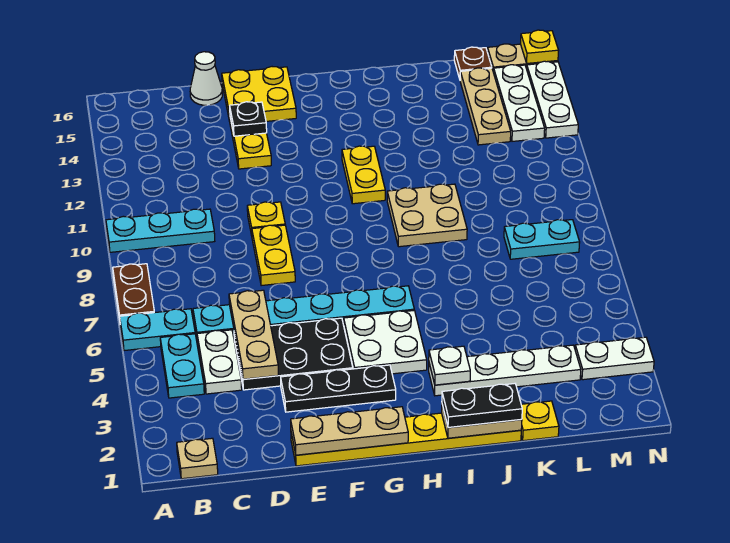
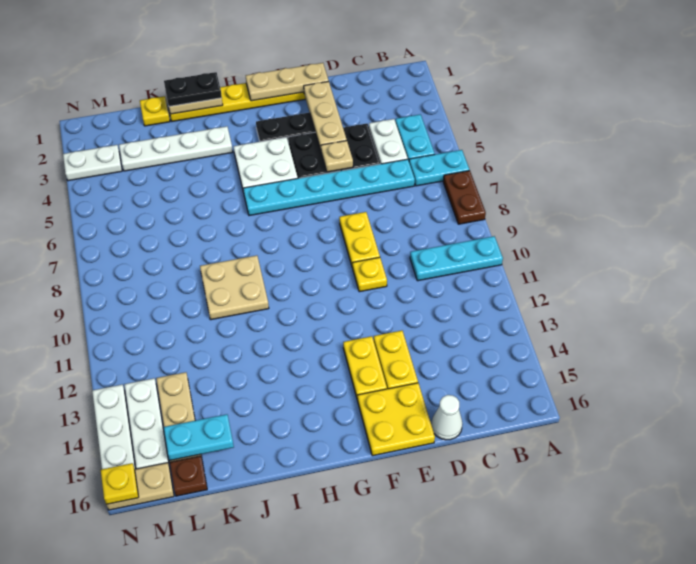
tan plate B1 level 1 -> tan plate E5 level 2
tan plate D4:D6 level 2 -> tan plate E2:E4 level 2
black plate E14 level 2 -> none
yellow plate H11:H12 level 1 -> yellow plate F13:F14 level 1
white plate I3 level 2 -> none
cyan plate L8:M8 level 1 -> cyan plate K15:L15 level 2

